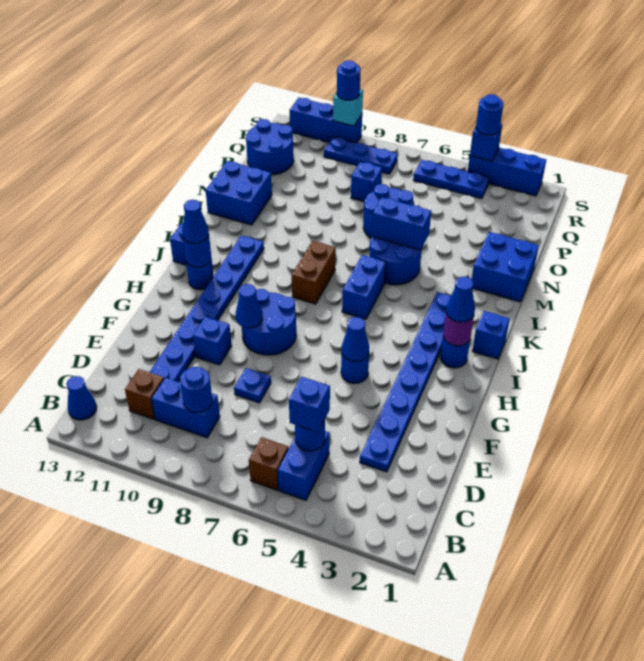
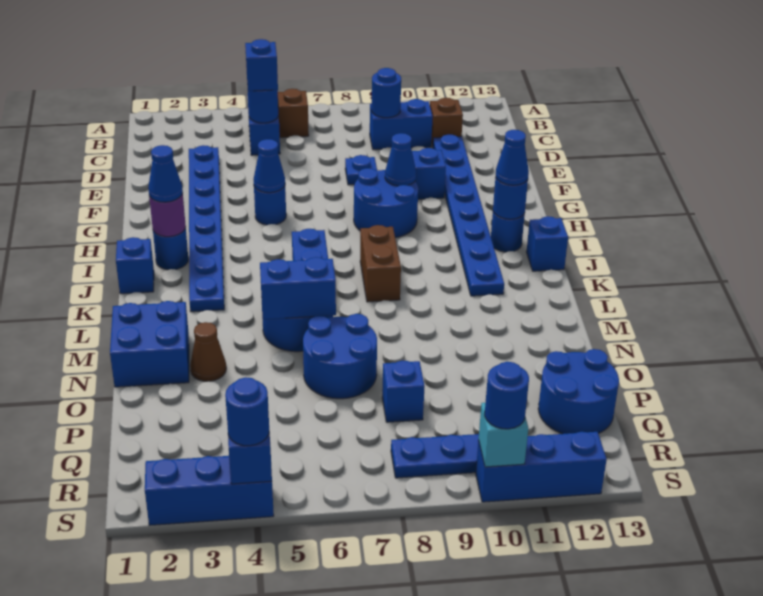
blue cone B13 level 1 -> none
blue brick M12:N13 level 1 -> none
none -> brown cone N3 level 1
blue plate R4:R6 level 1 -> none

